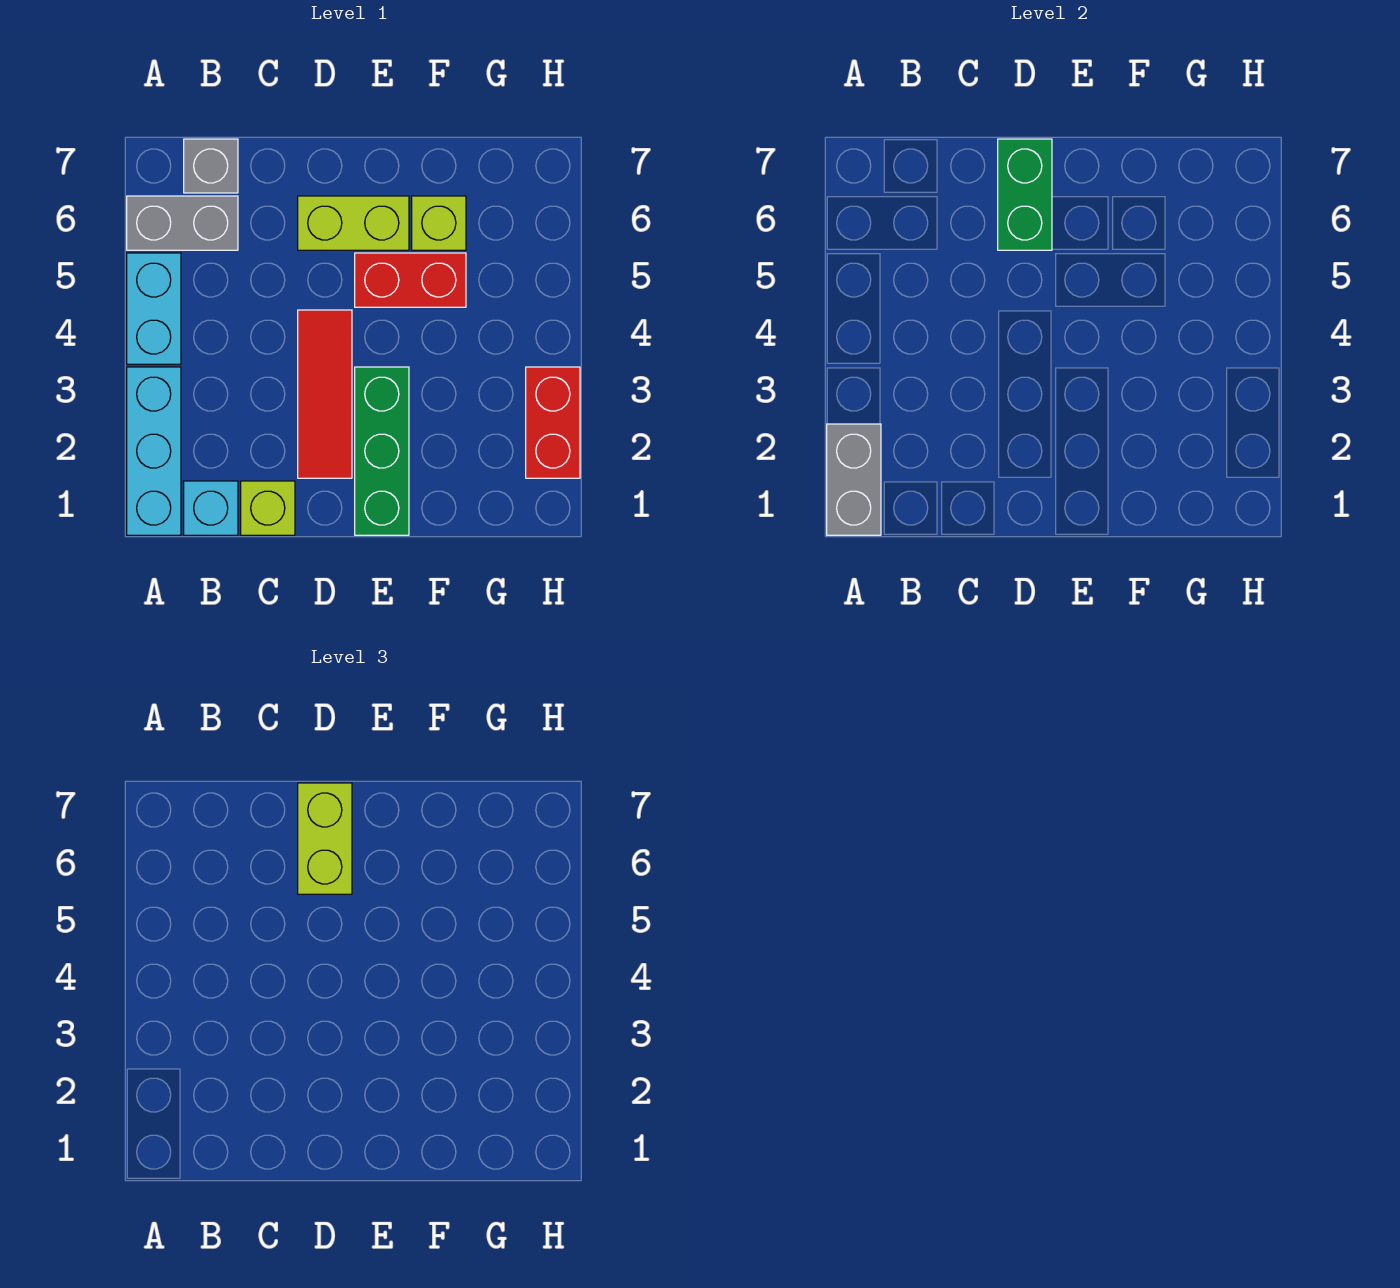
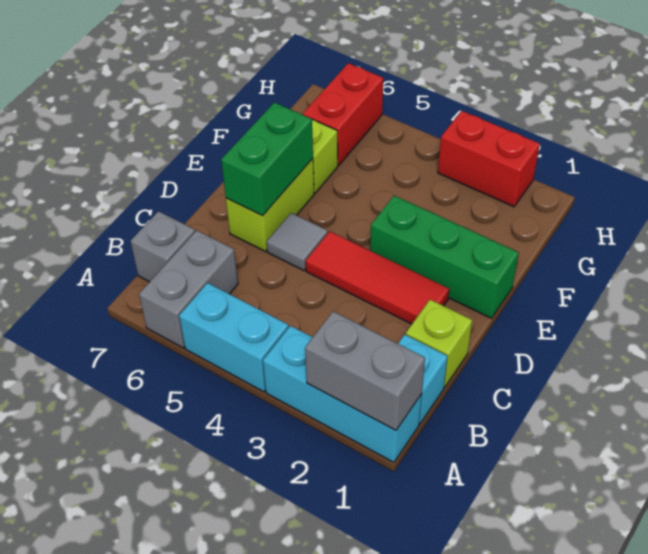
none -> grey tile D5 level 1
green brick D6:D7 level 2 -> green brick D6:E6 level 2
lime brick D6:D7 level 3 -> none
red brick E5:F5 level 1 -> red brick G6:H6 level 1

